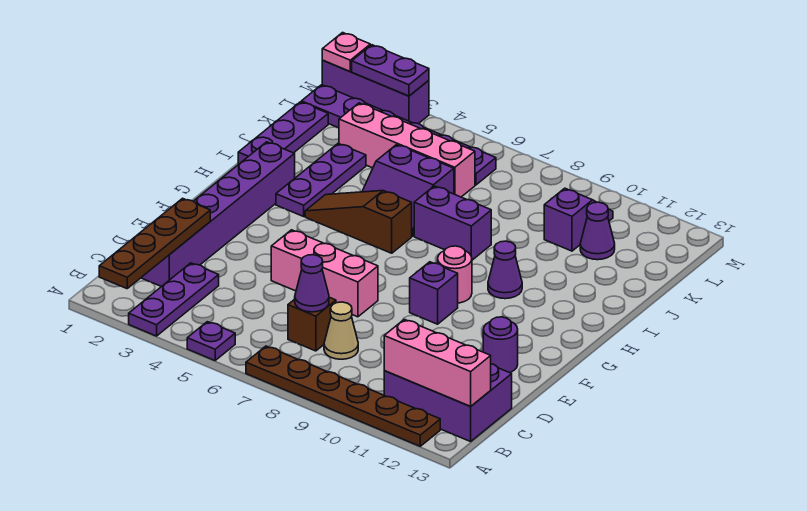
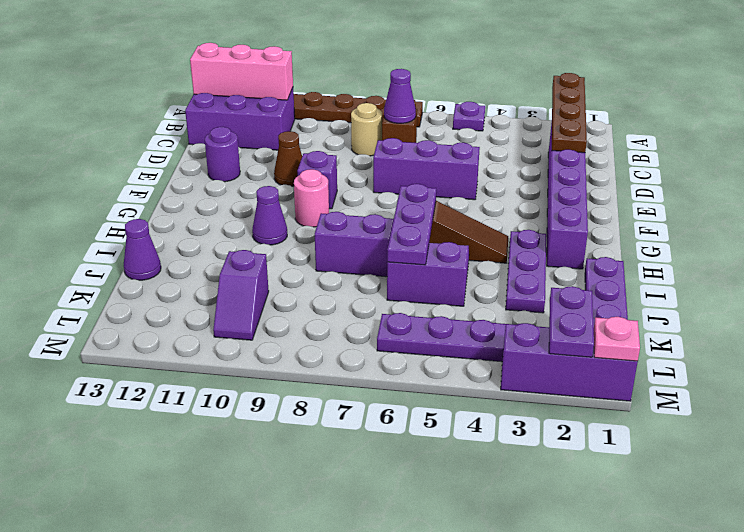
purple plate A3:C3 level 1 -> purple plate H6:J6 level 2
tan cone C8 level 1 -> tan round brick C8 level 1
pink brick E5:E7 level 1 -> purple brick E5:E7 level 1
none -> brown cone E10 level 1
pink brick K3:K6 level 1 -> none
purple cone K11 level 1 -> purple cone J13 level 1
purple plate M2:M3 level 2 -> purple plate L2:M2 level 2

